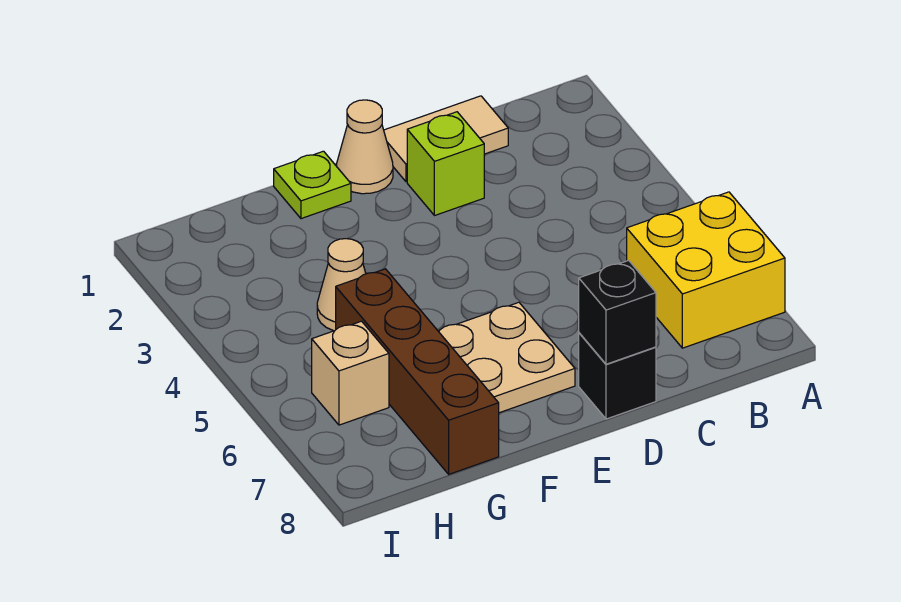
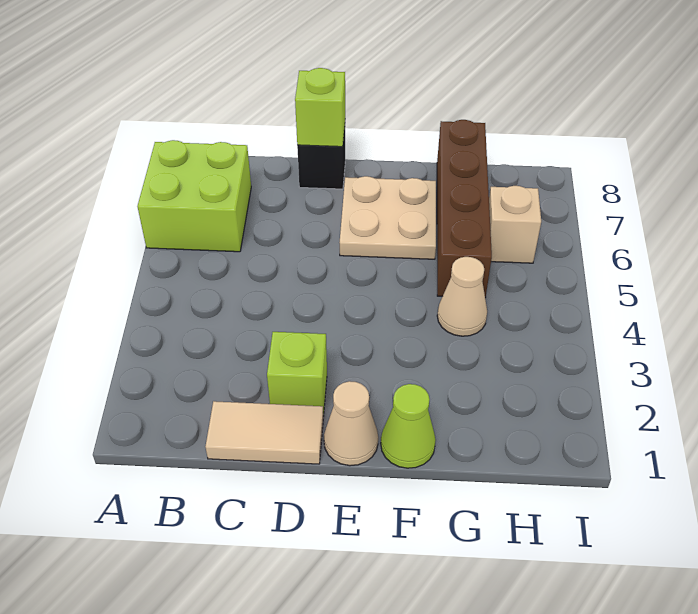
yellow brick A6:B7 level 1 -> lime brick A6:B7 level 1
black brick D8 level 2 -> lime brick D8 level 2
lime plate F1 level 1 -> lime cone F1 level 1

